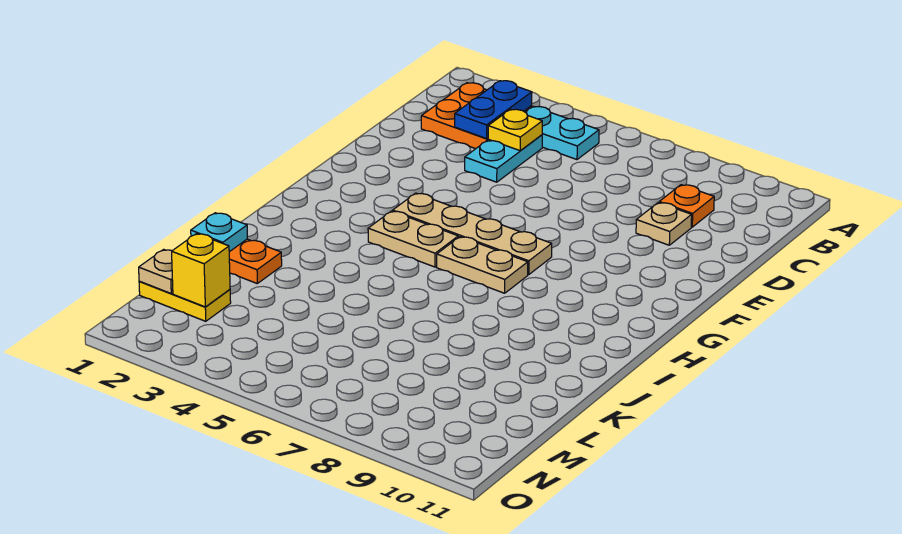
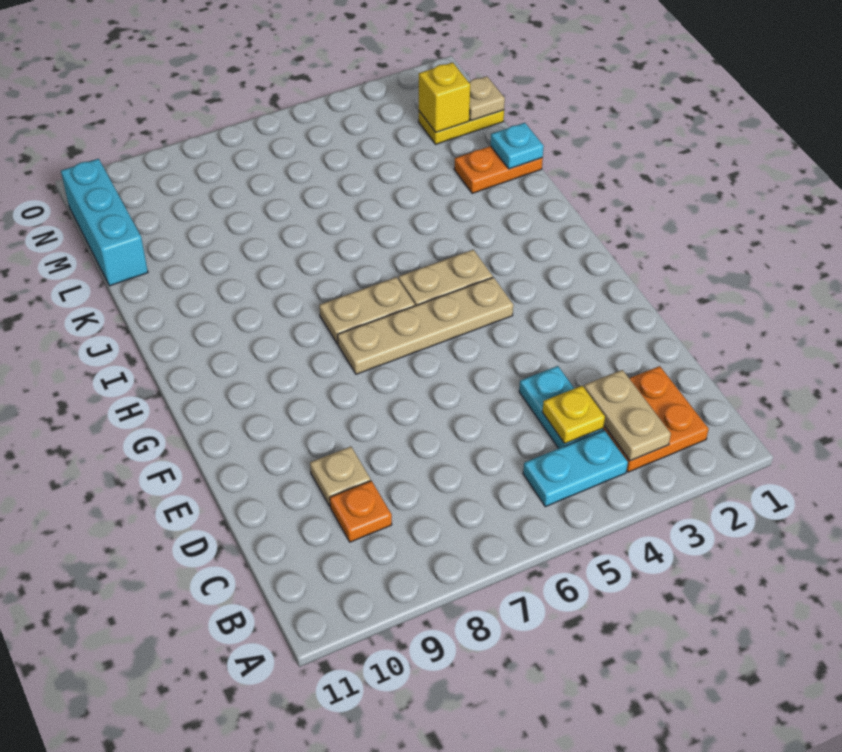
blue plate B3:C3 level 2 -> tan plate B3:C3 level 2
none -> cyan brick L11:N11 level 1

